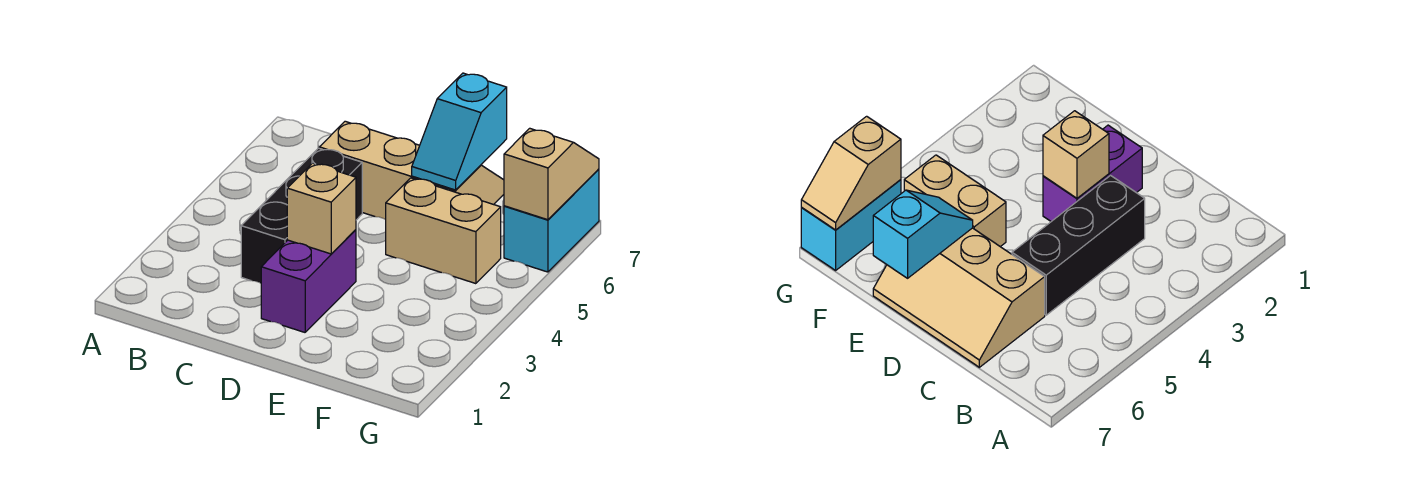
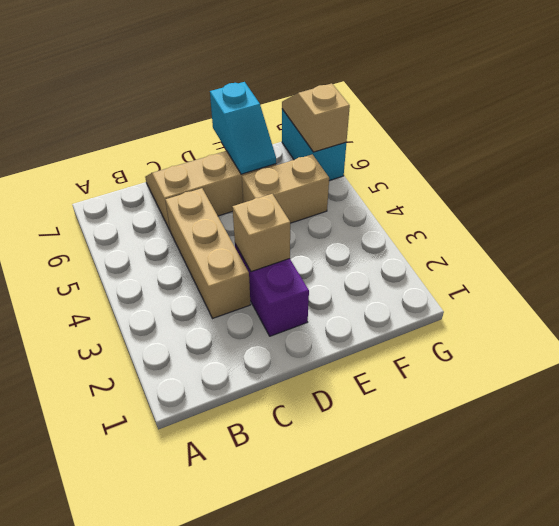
black brick C3:C5 level 1 -> tan brick C3:C5 level 1

